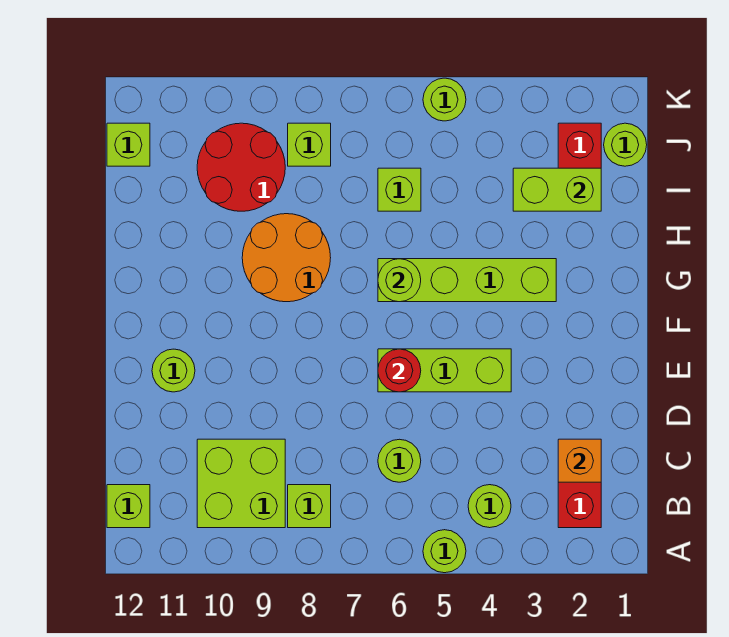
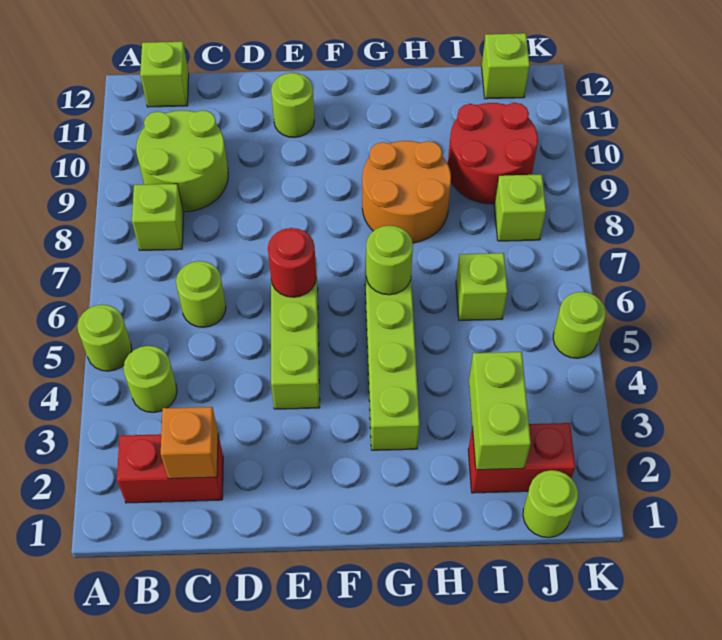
lime brick B9:C10 level 1 -> lime round brick B9:C10 level 1

